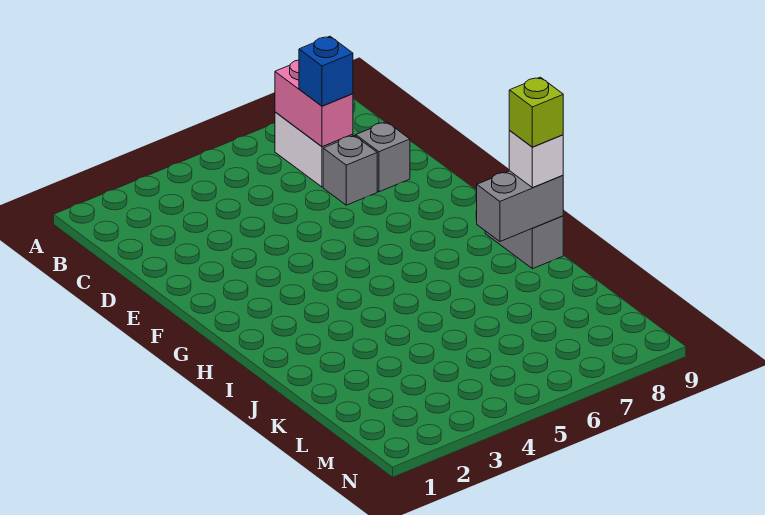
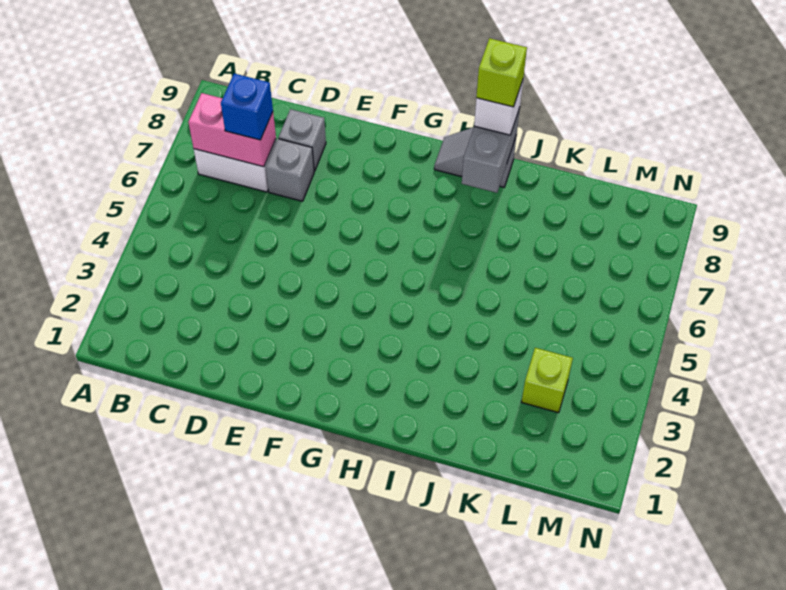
none -> lime brick L3 level 1

